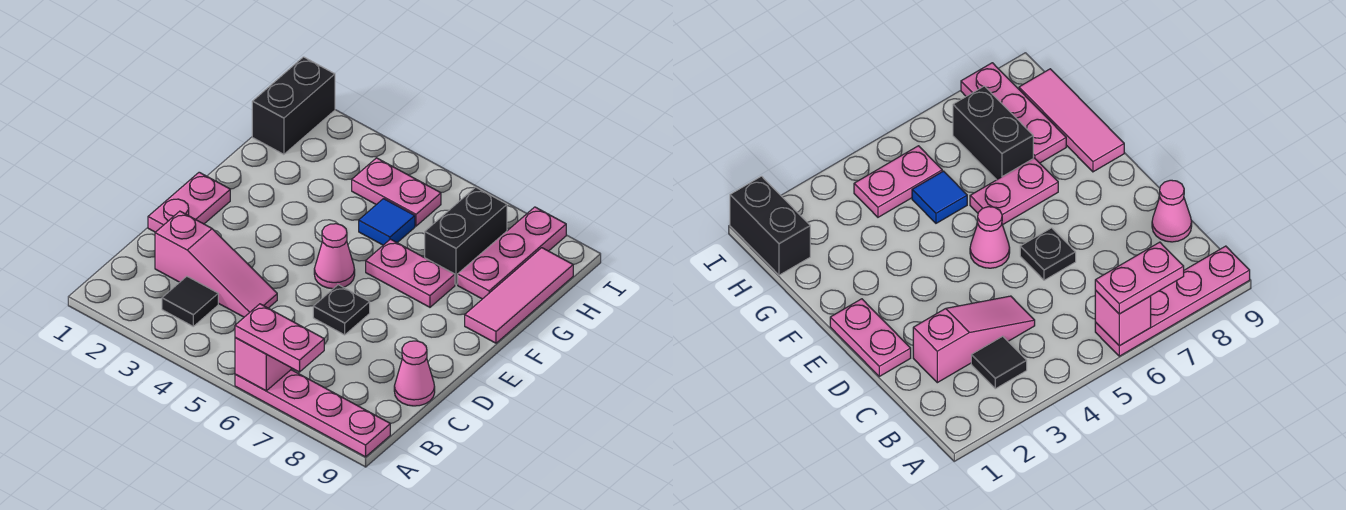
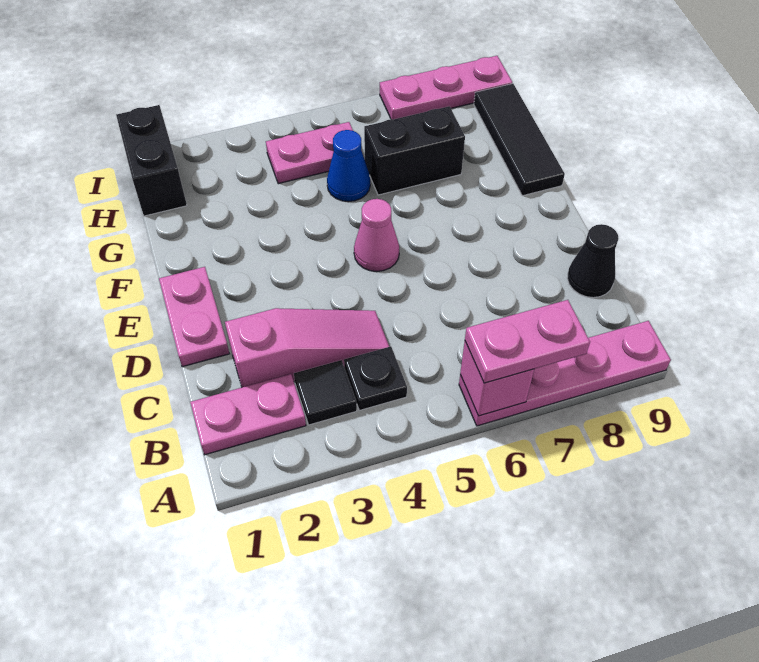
pink cone C9 level 1 -> black cone C9 level 1
black plate D6 level 1 -> black plate B4 level 1
pink plate F6:F7 level 1 -> pink plate B1:B2 level 1
pink tile F9:H9 level 1 -> black tile F9:H9 level 1
blue tile G5 level 1 -> blue cone G5 level 1
black brick G7:H7 level 1 -> black brick G6:G7 level 1
pink plate G8:I8 level 1 -> pink plate I7:I9 level 1

